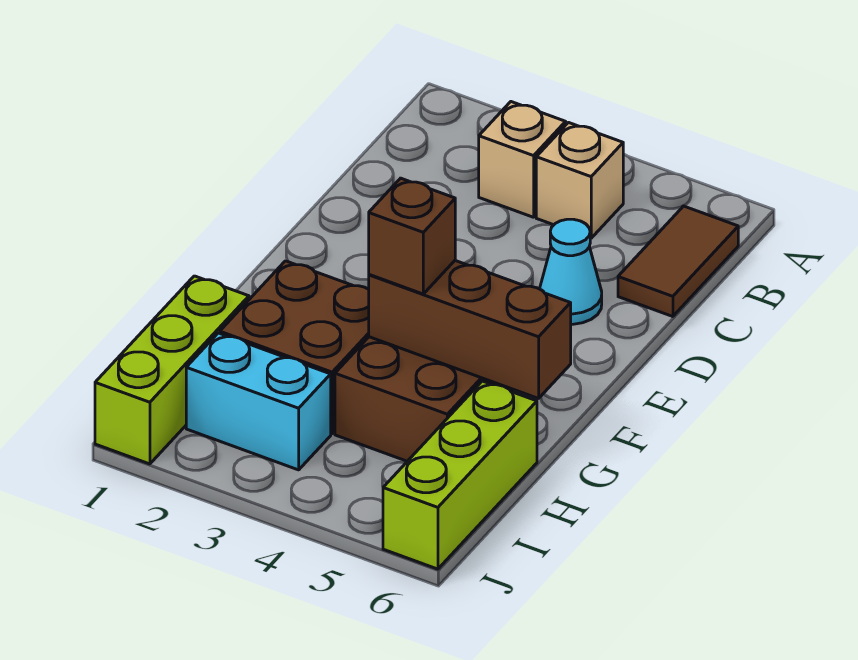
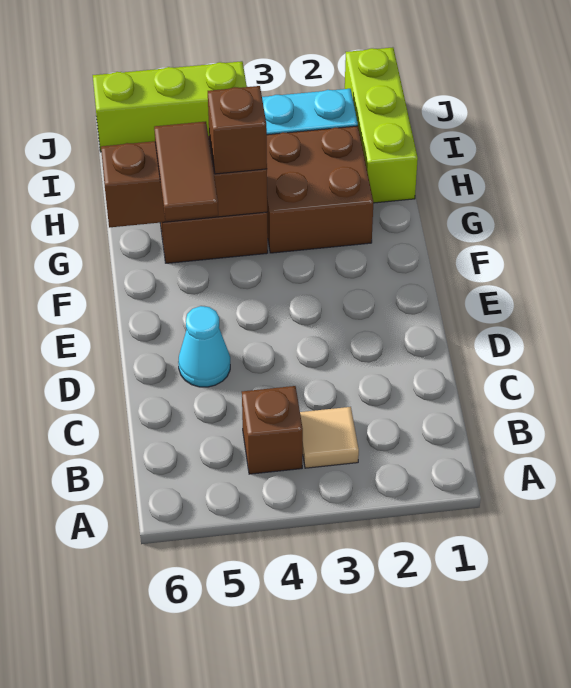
tan brick B3 level 1 -> tan tile B3 level 1
tan brick B4 level 1 -> brown brick B4 level 1
brown tile B6:C6 level 1 -> brown tile F5:G5 level 3
lime brick H6:J6 level 1 -> lime brick J4:J6 level 1

